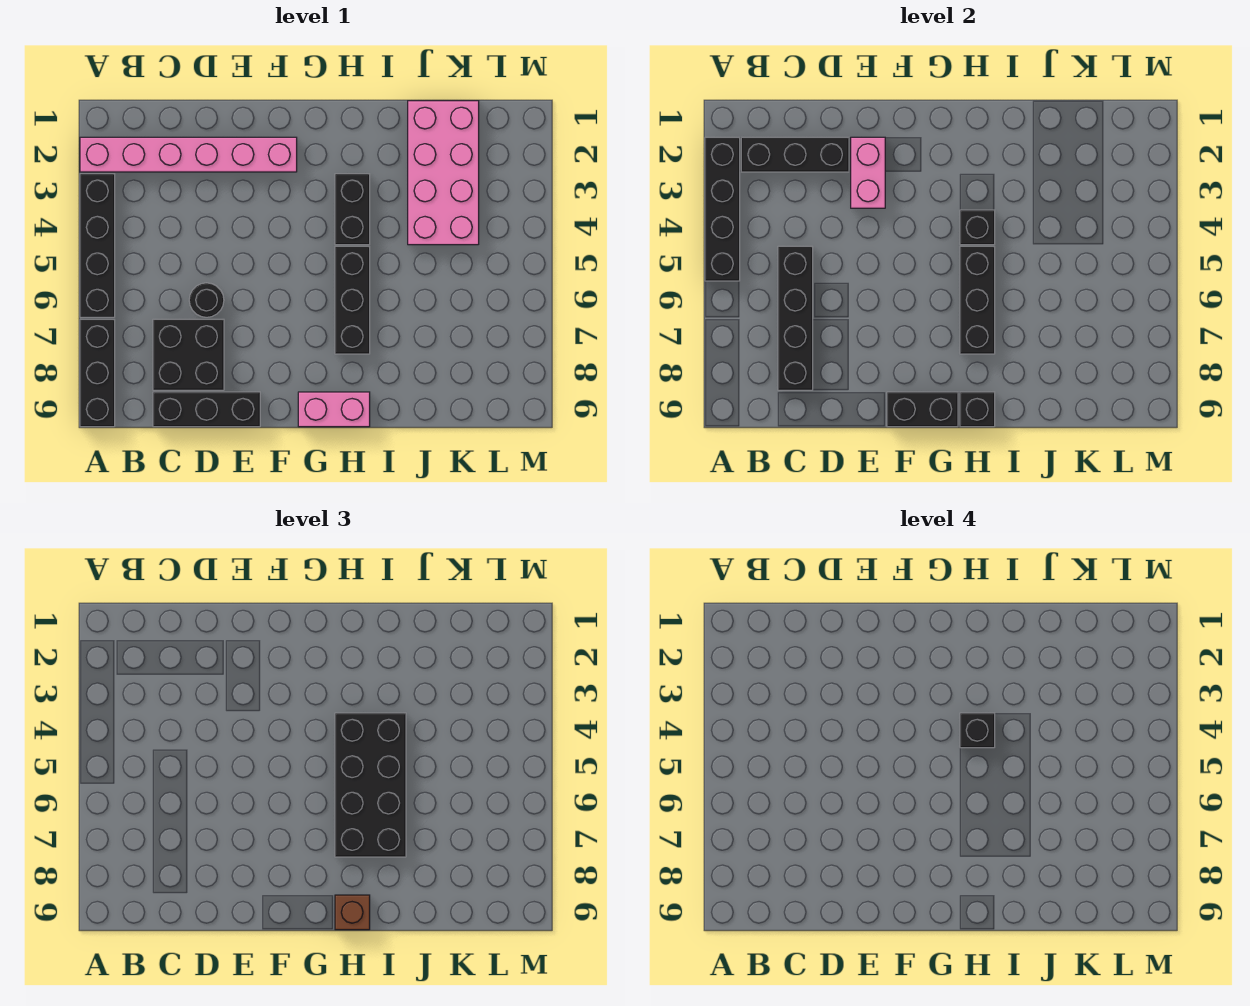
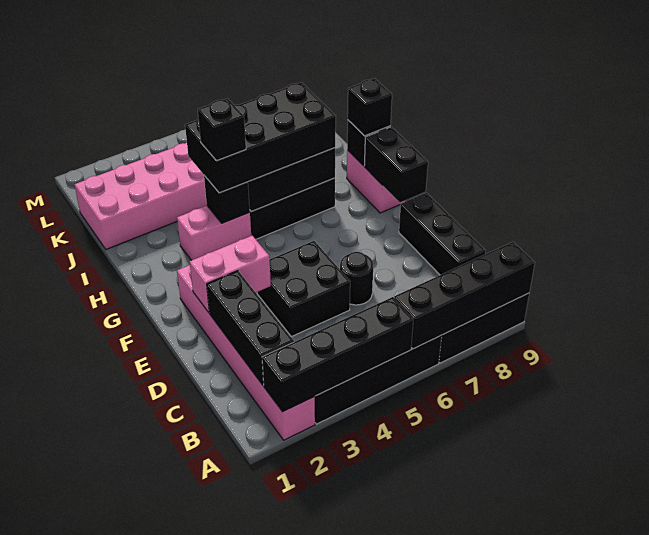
black brick C5:C8 level 2 -> black brick A6:A9 level 2
black brick C7:D8 level 1 -> black brick D4:E5 level 1
black brick H3:H4 level 1 -> pink brick H3:H4 level 1
brown brick H9 level 3 -> black brick H9 level 3

